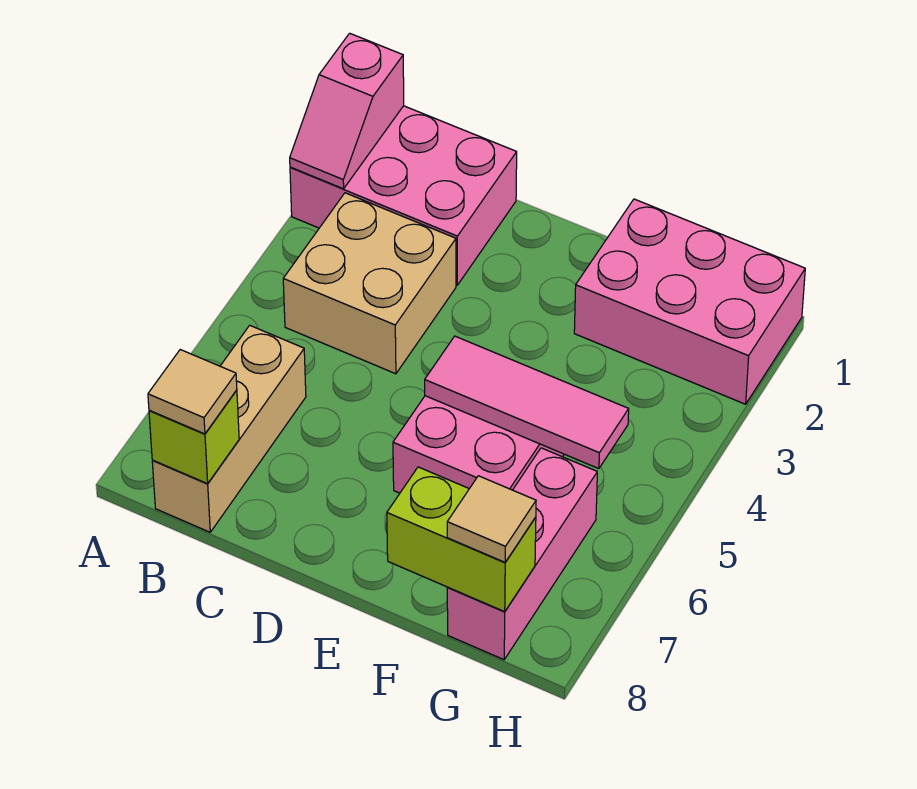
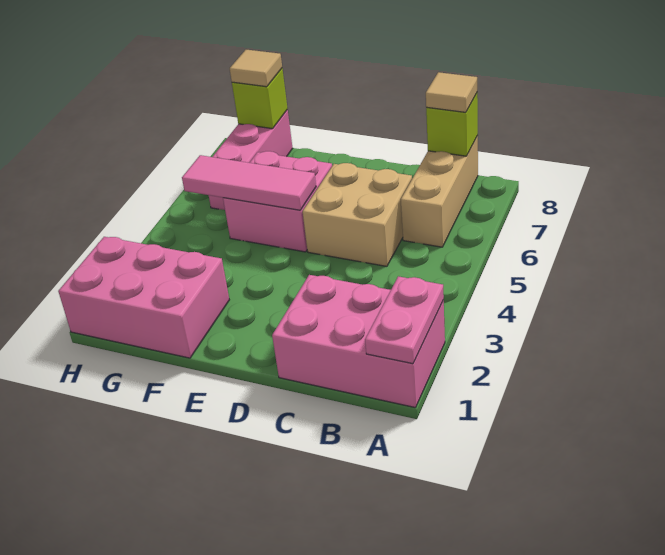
pink slope A1:A2 level 2 top 1 -> pink plate A1:A2 level 2
tan brick B3:C4 level 1 -> tan brick C5:D6 level 1
lime brick F8:G8 level 2 -> lime brick G8 level 2

